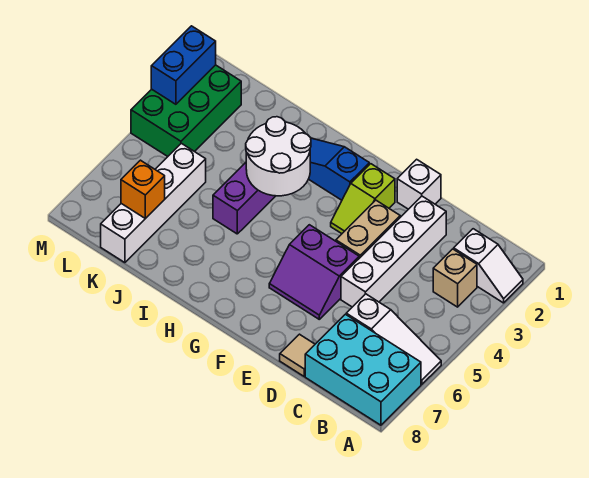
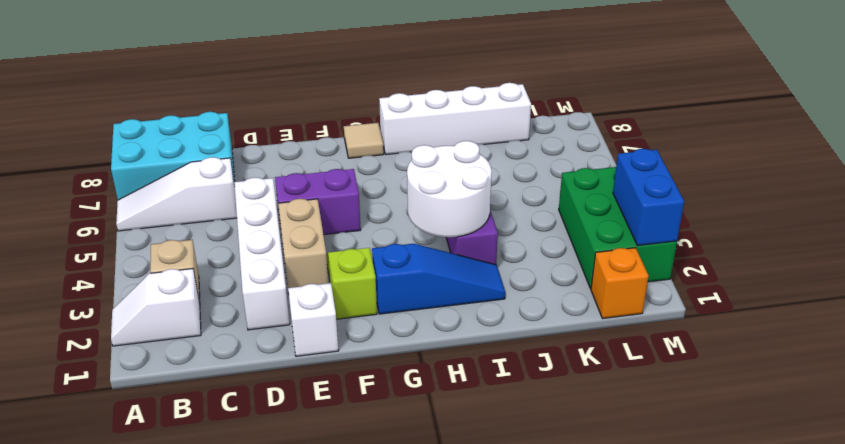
tan tile D8 level 1 -> tan tile G8 level 1
white brick K5:K8 level 1 -> white brick H8:K8 level 1
orange brick K7 level 2 -> orange brick L1 level 1

